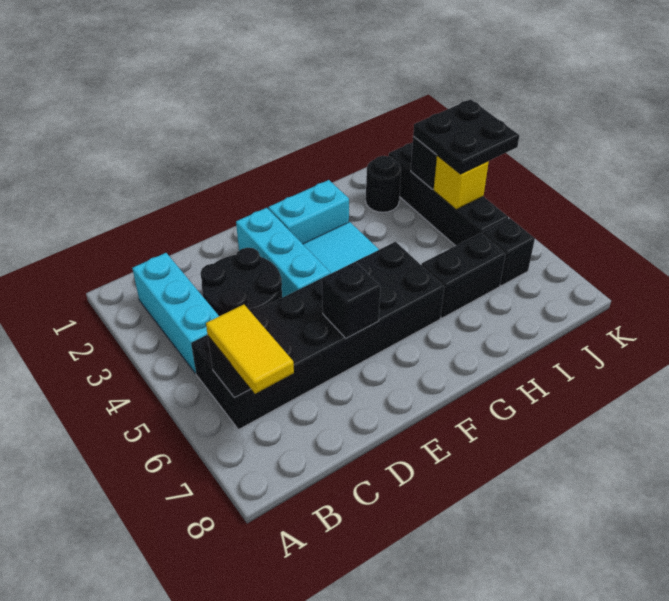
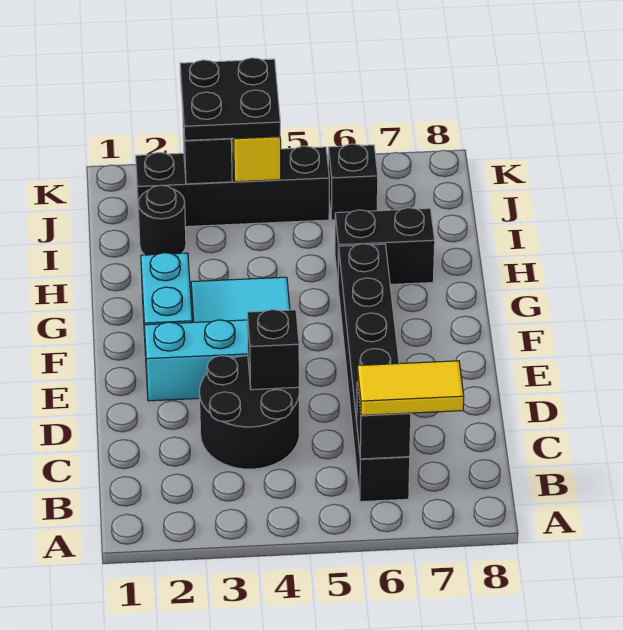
cyan brick B2:B4 level 1 -> none
black brick B5:G6 level 1 -> black brick B6:G6 level 1
black brick E6 level 2 -> black brick D4 level 2
black brick H6:I6 level 1 -> black brick H6:H7 level 1

